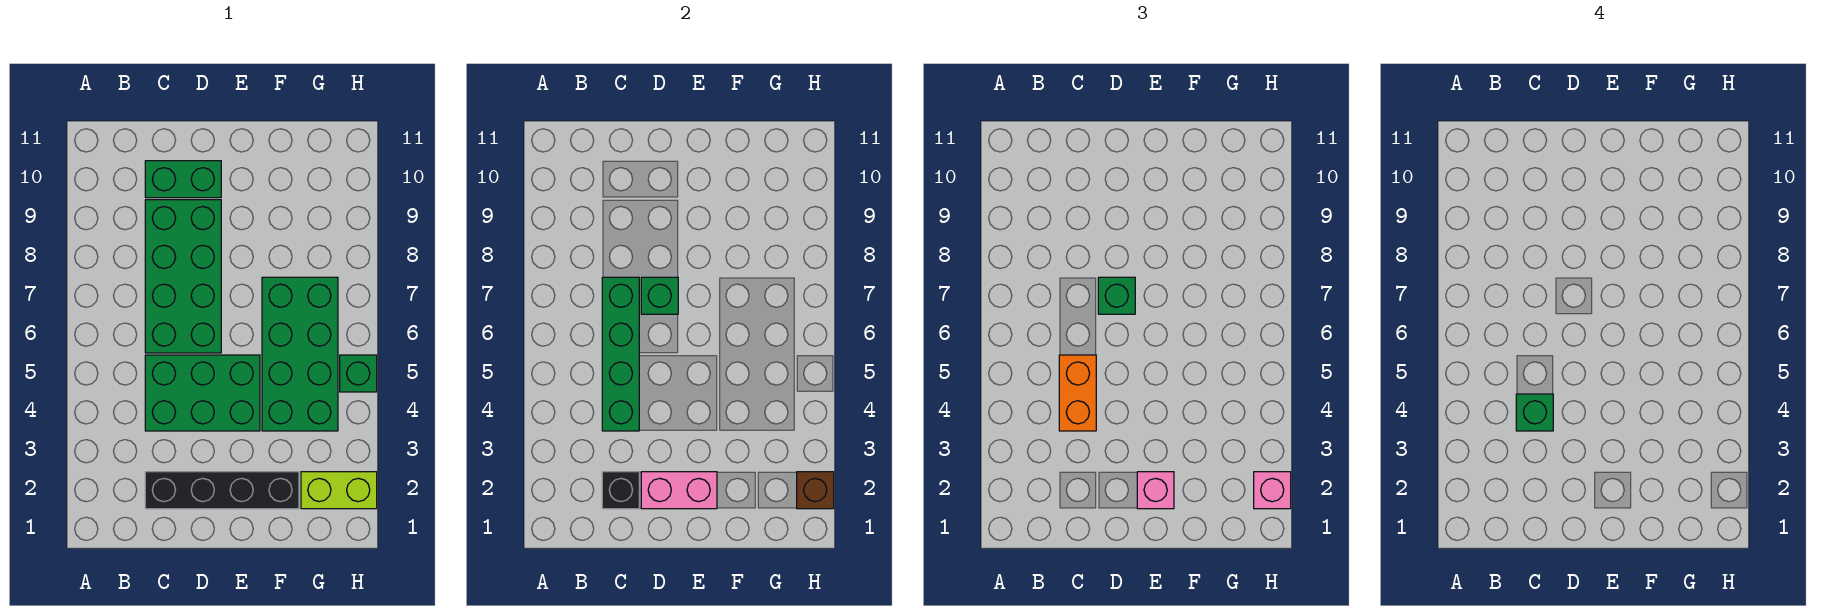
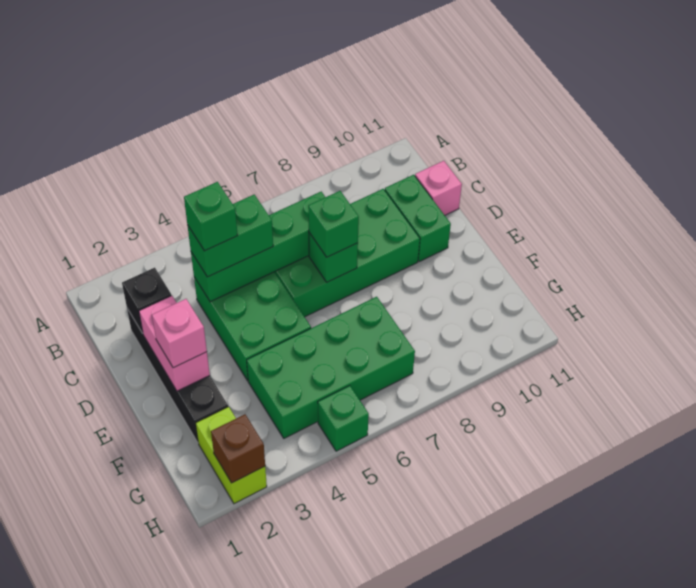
orange brick C4:C5 level 3 -> green brick C4:C5 level 3
pink brick H2 level 3 -> pink brick C11 level 1

